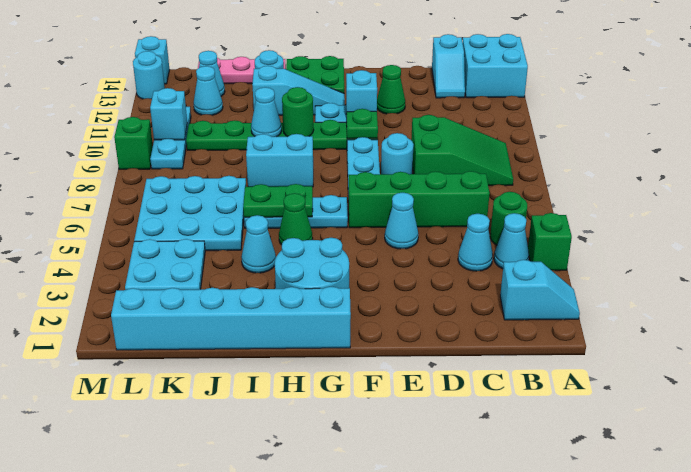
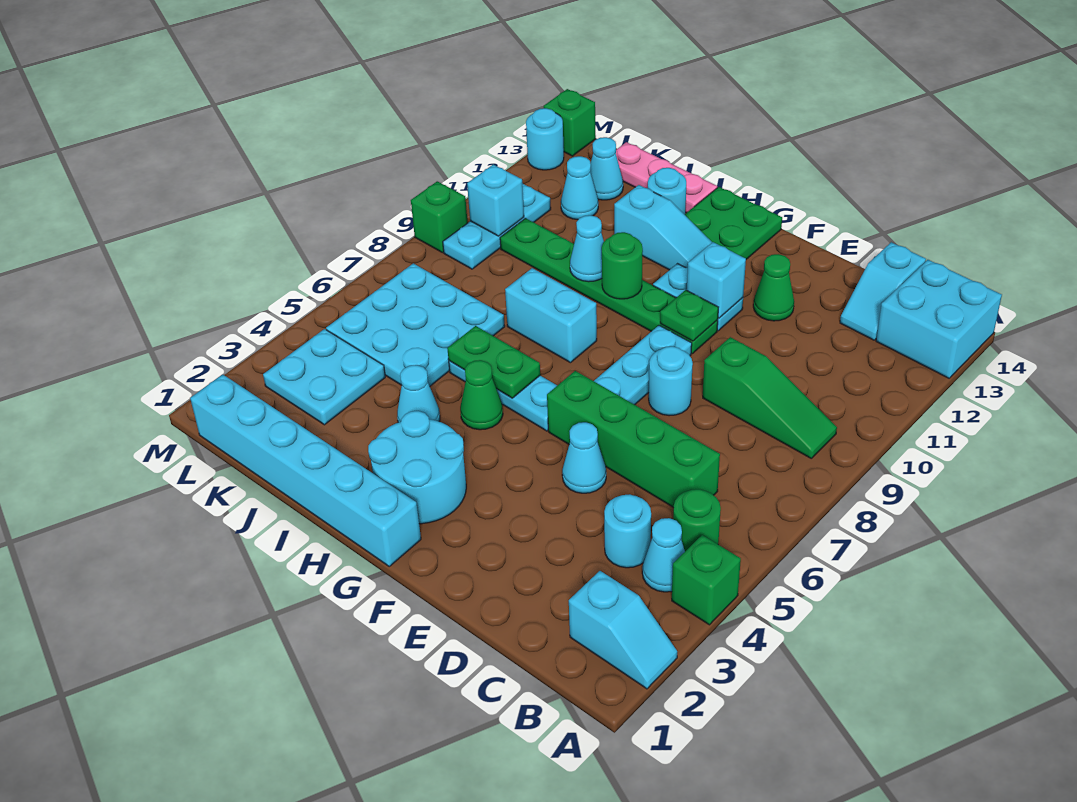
green slope B8:D9 level 1 top D -> green slope B9:D9 level 1 top D
cyan cone C4 level 1 -> cyan round brick C4 level 1
cyan brick M14 level 1 -> green brick M14 level 1

